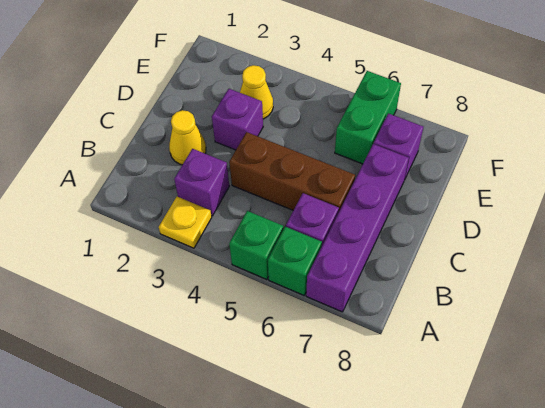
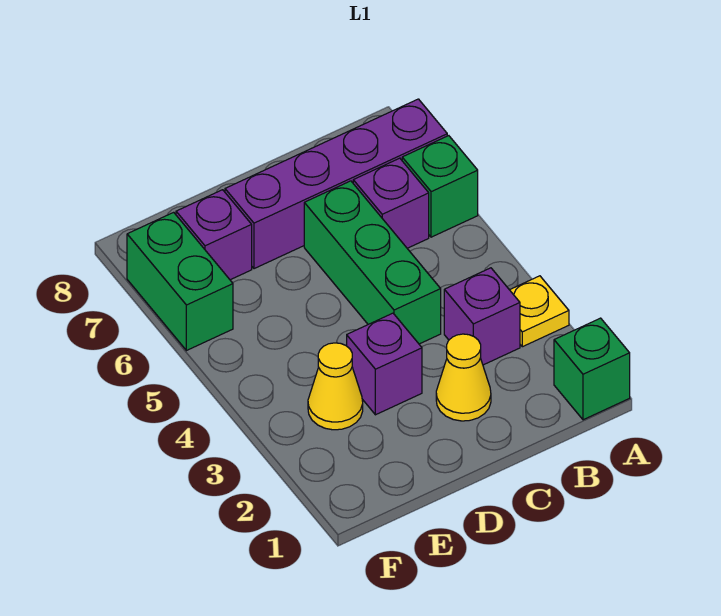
green brick A5 level 1 -> green brick A1 level 1
brown brick C4:C6 level 1 -> green brick C4:C6 level 1
green brick E6:F6 level 1 -> green brick F6:F7 level 1

